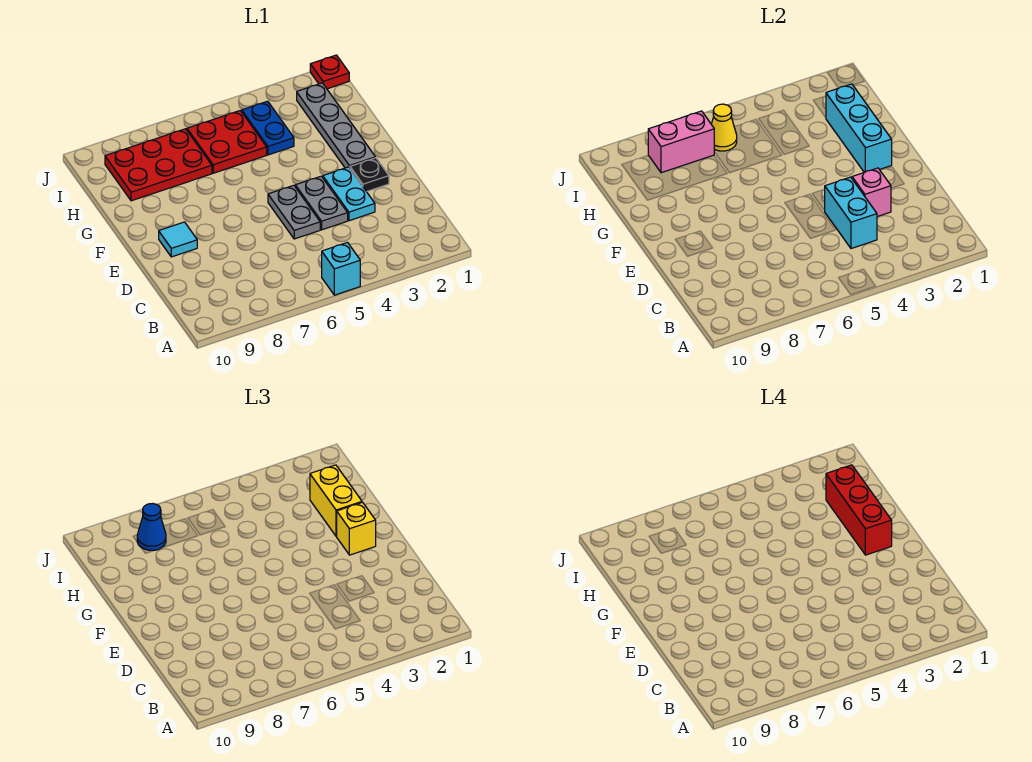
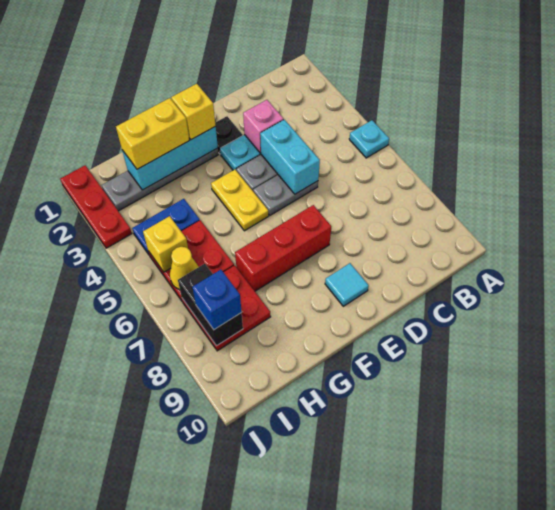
cyan brick A5 level 1 -> cyan plate A5 level 1
cyan brick C4:D4 level 2 -> cyan brick D4:D5 level 2
red brick F2:H2 level 4 -> red brick E7:G7 level 1
none -> yellow plate F4:F5 level 1
red plate H7:I9 level 1 -> red plate H7:I8 level 1
none -> yellow brick I5 level 2
pink brick I7:I8 level 2 -> black brick I7:I8 level 2
blue cone I8 level 3 -> blue brick I8 level 3
red plate J1 level 1 -> red plate J1:J3 level 1

